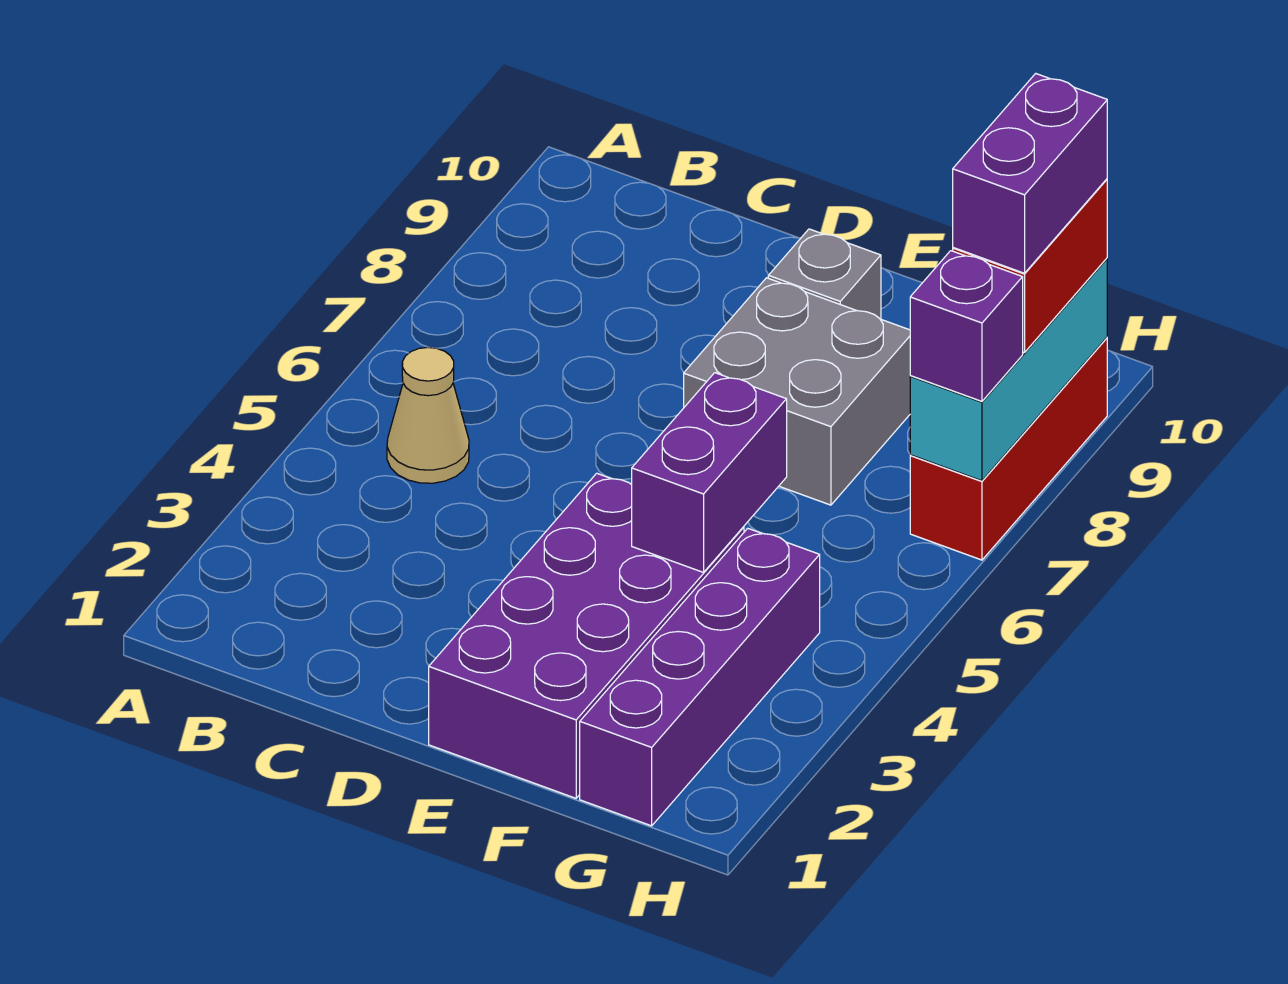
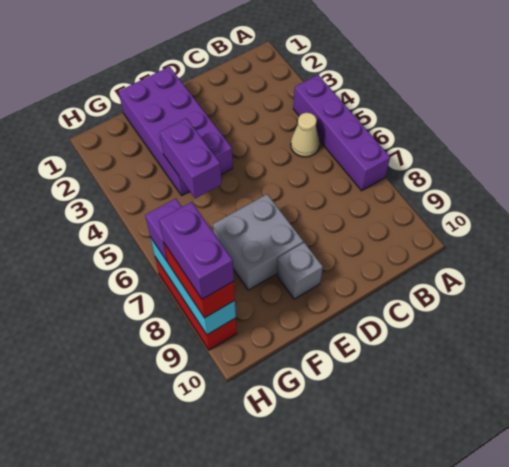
purple brick G1:G4 level 1 -> purple brick A4:A7 level 1

